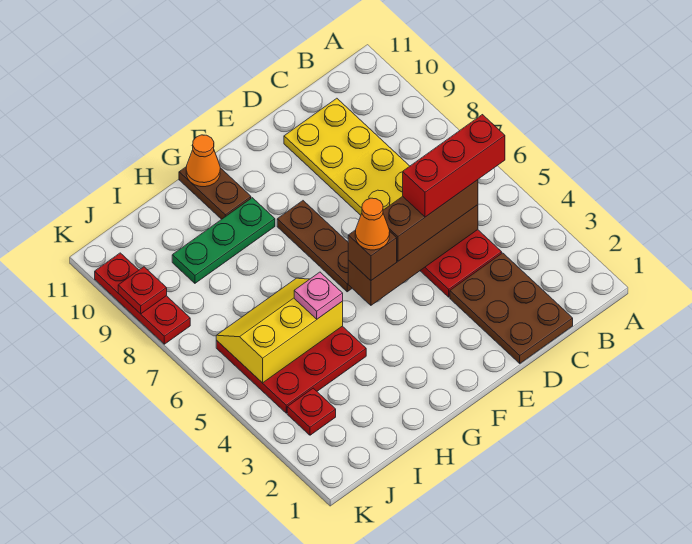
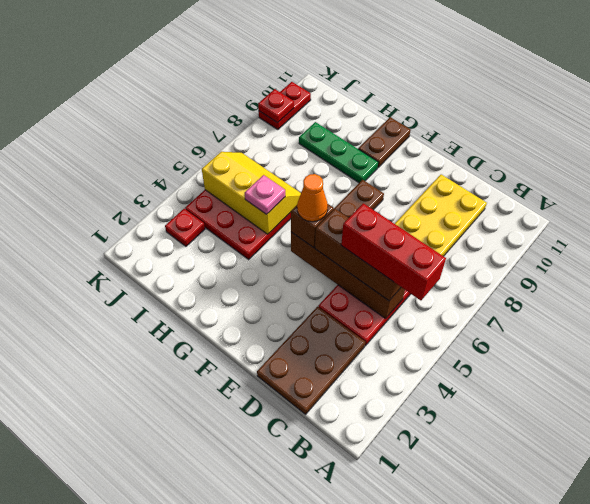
orange cone G11 level 2 -> none
red plate K8:K10 level 1 -> red plate K9:K10 level 1

